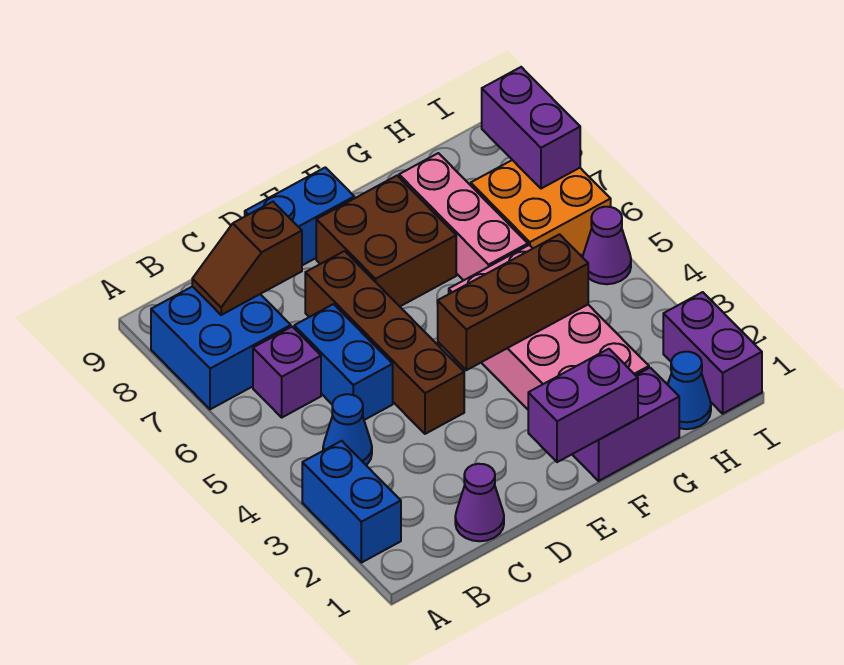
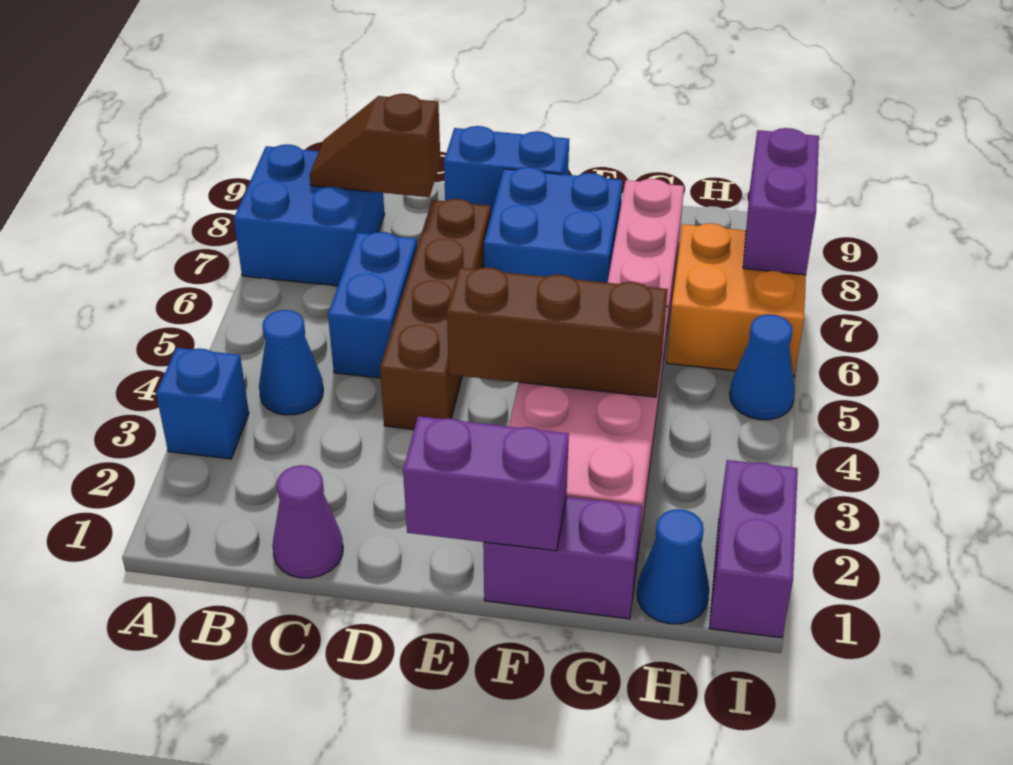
blue brick A2:A3 level 1 -> blue brick A3 level 1
purple brick B6 level 1 -> none
brown brick E7:F8 level 1 -> blue brick E7:F8 level 1
purple cone I5 level 1 -> blue cone I5 level 1

